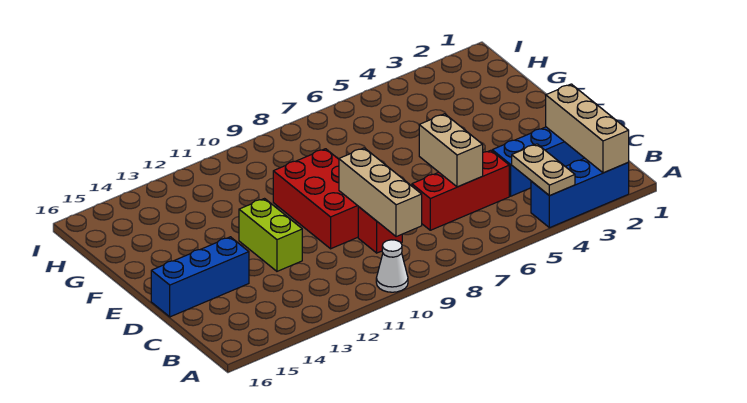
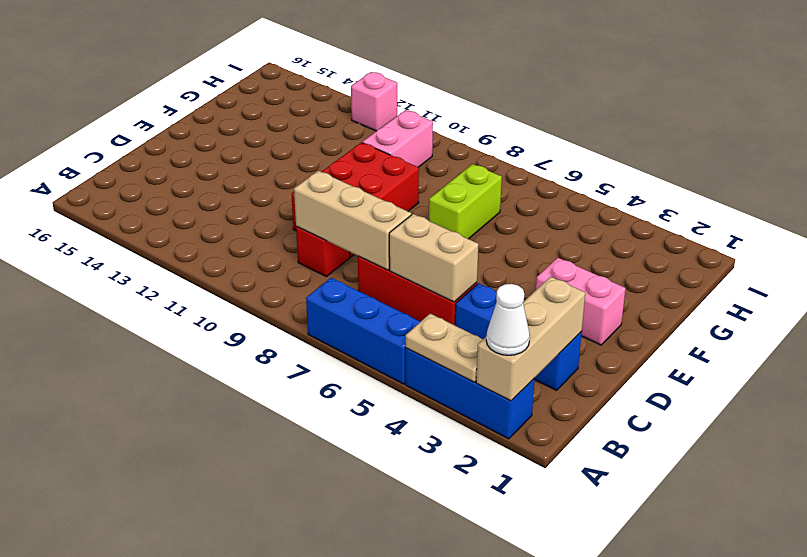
tan plate A4:B4 level 2 -> tan plate A3:A4 level 2
white cone A10 level 1 -> white cone A2 level 3
tan brick B9:D9 level 2 -> tan brick C7:C9 level 2
tan brick C6:D6 level 2 -> tan brick C5:C6 level 2
lime brick D12:E12 level 1 -> lime brick F7:G7 level 1
blue brick D14:D16 level 1 -> blue brick A5:A7 level 1
none -> pink brick E2:E3 level 1
none -> pink brick G10:H10 level 1
none -> pink brick I12 level 1

